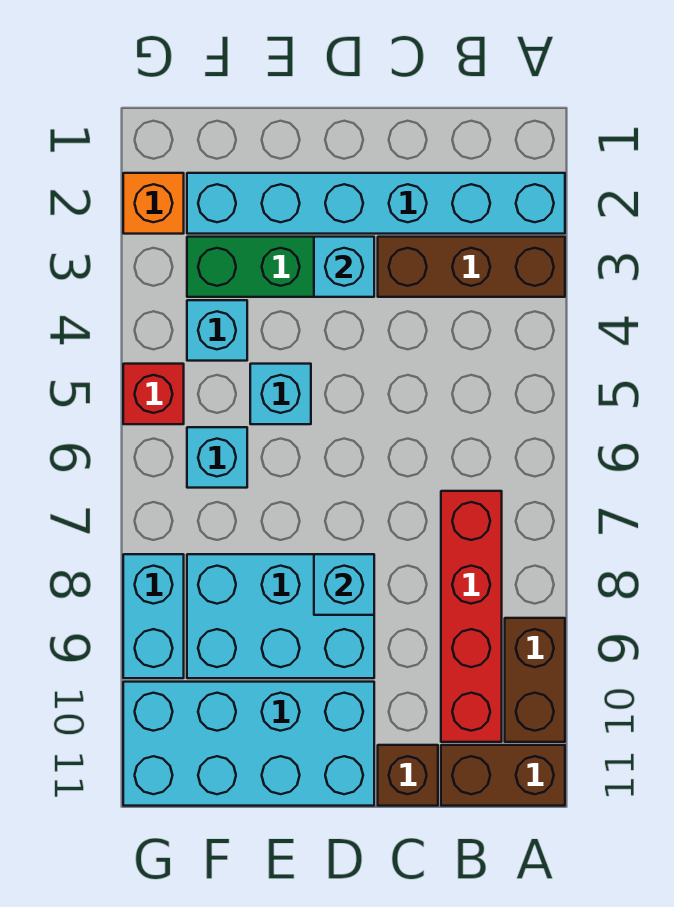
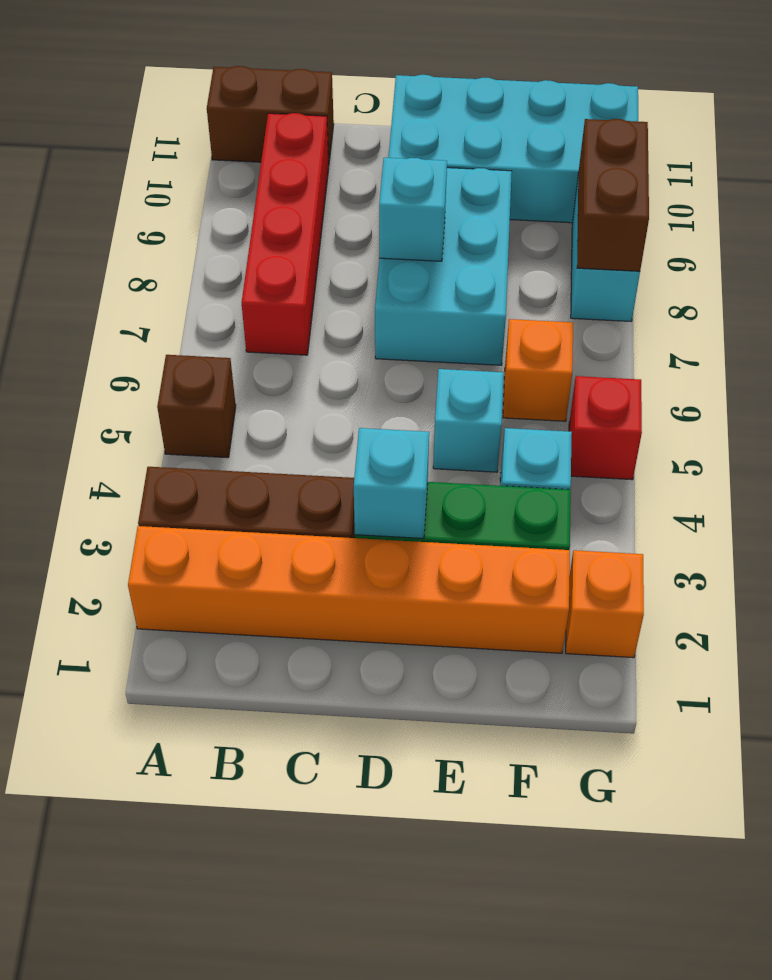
cyan brick A2:F2 level 1 -> orange brick A2:F2 level 1
brown brick A9:A10 level 1 -> brown brick G8:G9 level 2
brown brick C11 level 1 -> brown brick A5 level 1
cyan brick D8:F9 level 1 -> cyan brick D7:E9 level 1
cyan brick F6 level 1 -> orange brick F6 level 1

